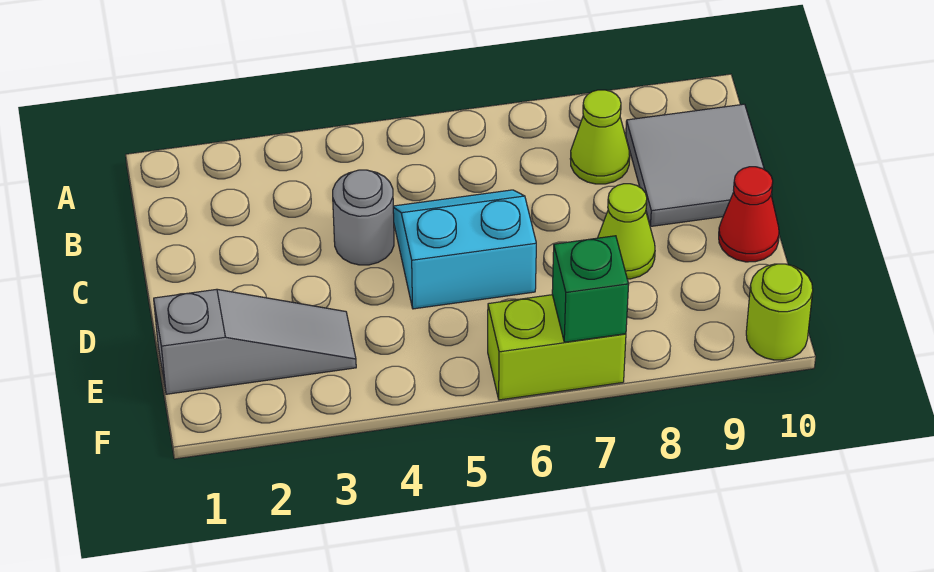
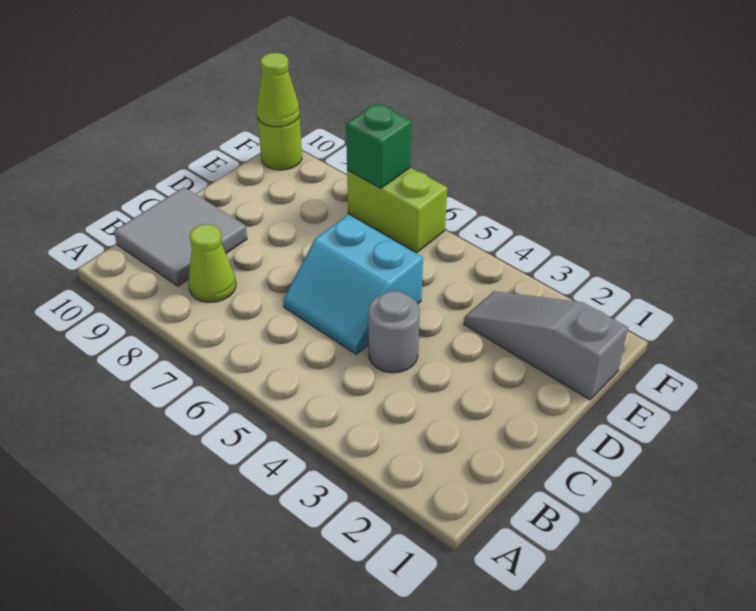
lime cone D8 level 1 -> lime cone F10 level 2
red cone D10 level 1 -> none

